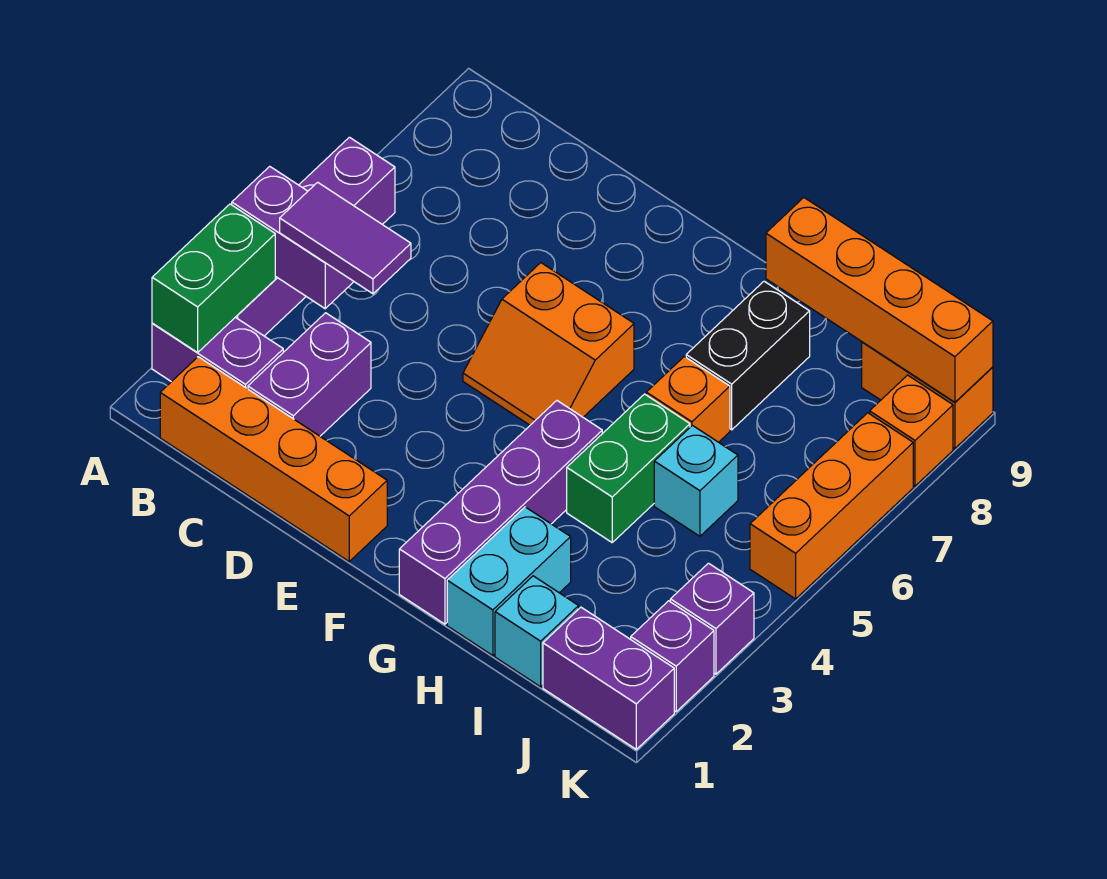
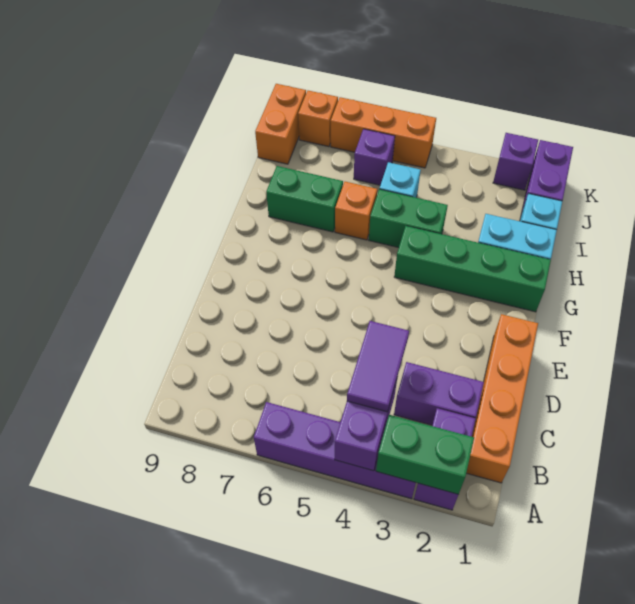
orange slope E5:F6 level 1 top 6 -> none
purple brick G1:G4 level 1 -> green brick G1:G4 level 1
black brick H7:H8 level 1 -> green brick H7:H8 level 1
orange brick H9:K9 level 2 -> none
purple brick K3 level 1 -> purple brick J6 level 1

